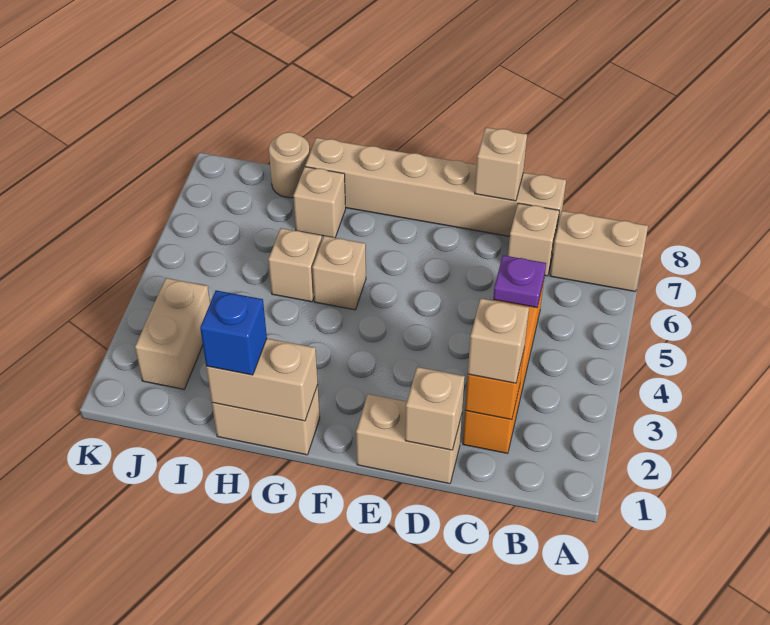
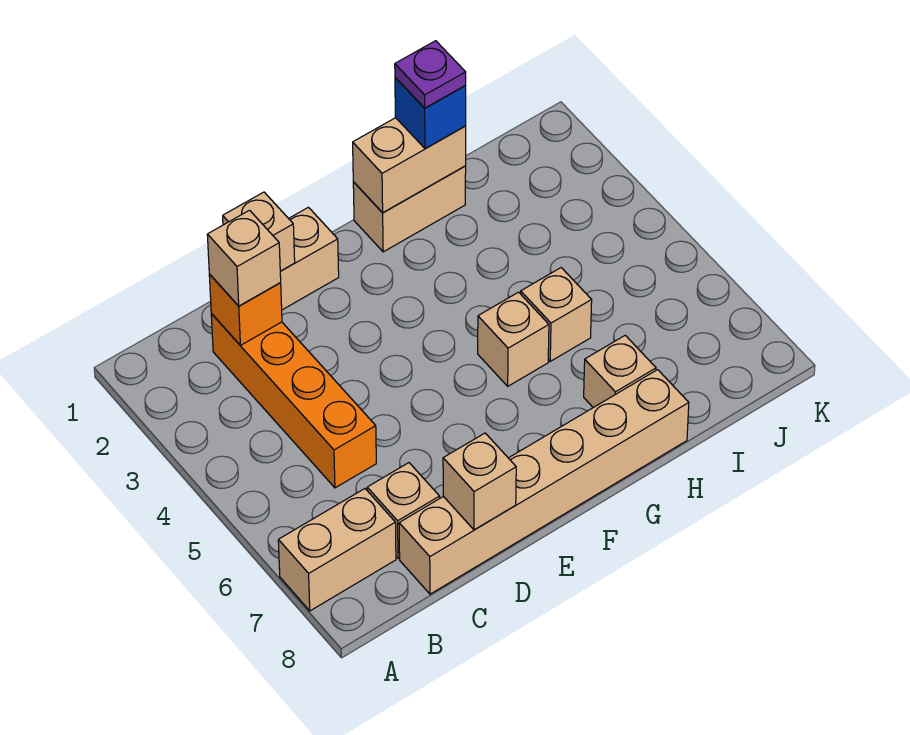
purple plate C5 level 2 -> purple plate H1 level 4
tan round brick I8 level 1 -> none
tan brick J2:J3 level 1 -> none

